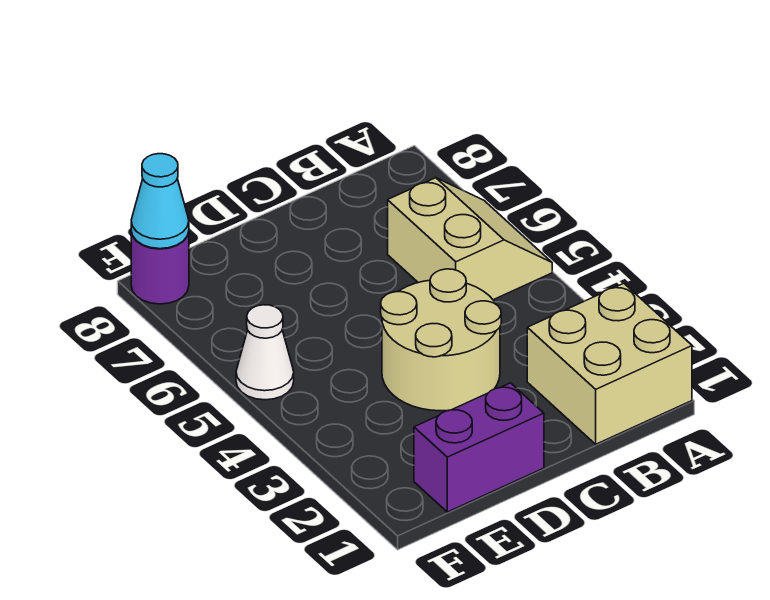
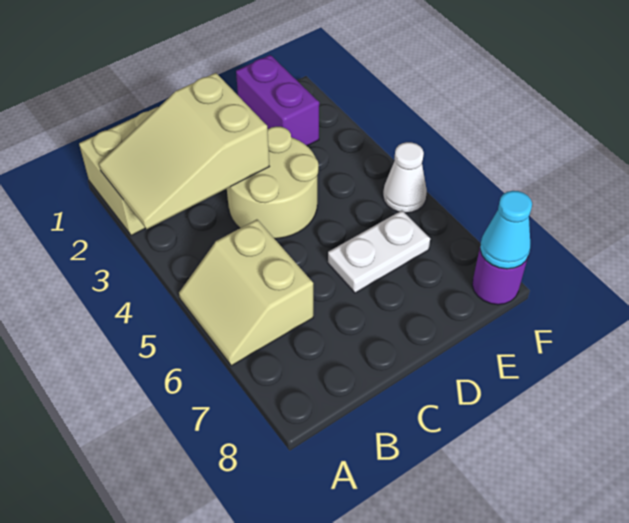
none -> tan slope A2:C3 level 2 top C
purple brick D1:E1 level 1 -> purple brick E1:E2 level 1
none -> white plate D6:E6 level 1

